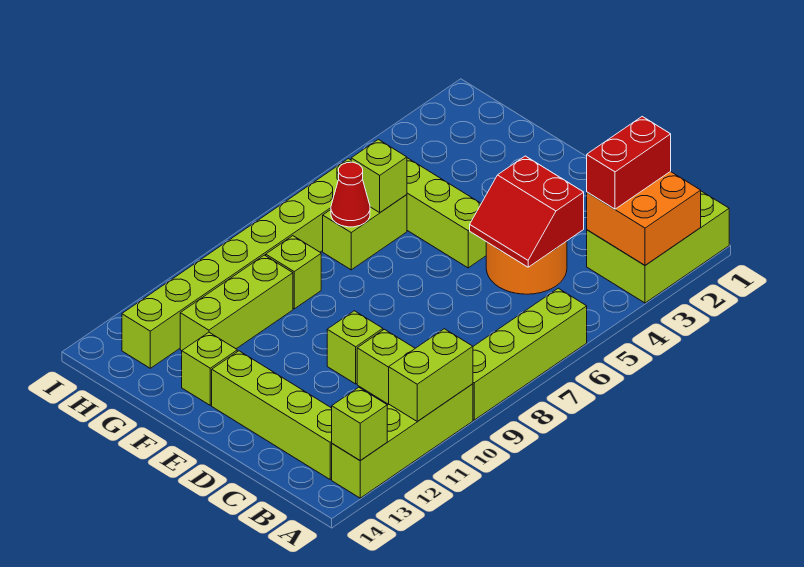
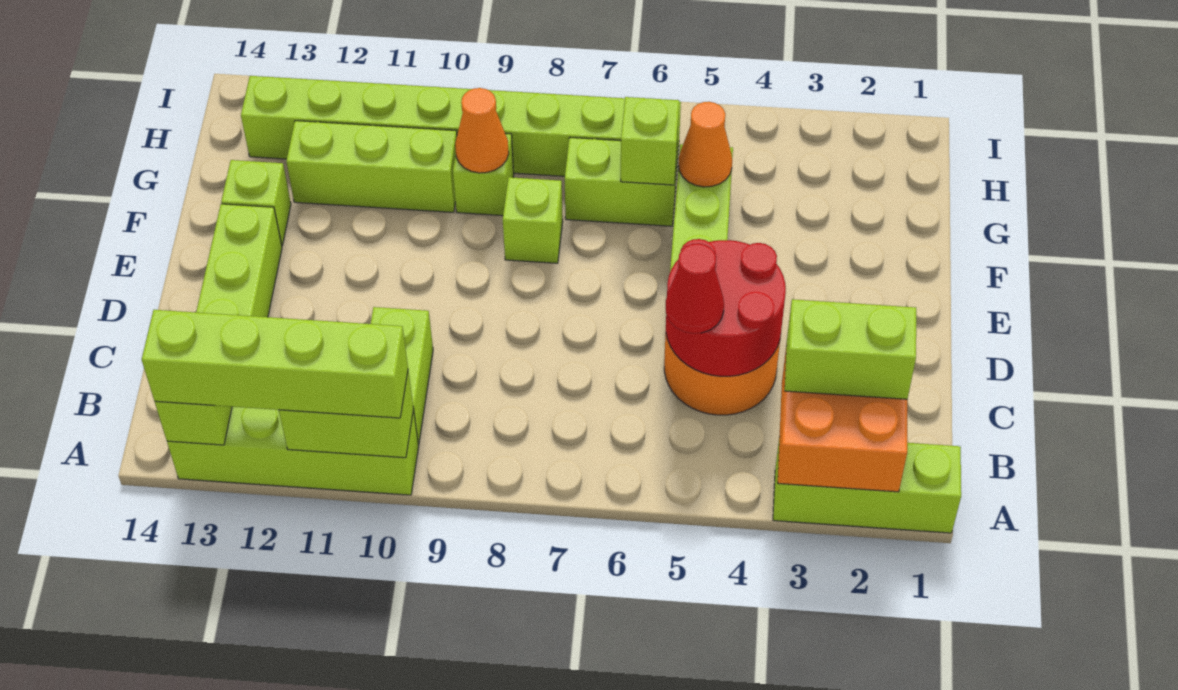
lime brick A1:B3 level 1 -> lime brick A1:A3 level 1
lime brick A6:A9 level 1 -> lime brick A10:A13 level 3
red brick B2:B3 level 3 -> lime brick B2:B3 level 3
red slope C4:D5 level 2 top 4 -> red round brick C4:D5 level 2
lime brick D10 level 1 -> lime brick F8 level 1
none -> orange cone G5 level 2
red cone G7 level 2 -> red cone C5 level 3
none -> orange cone G9 level 2

